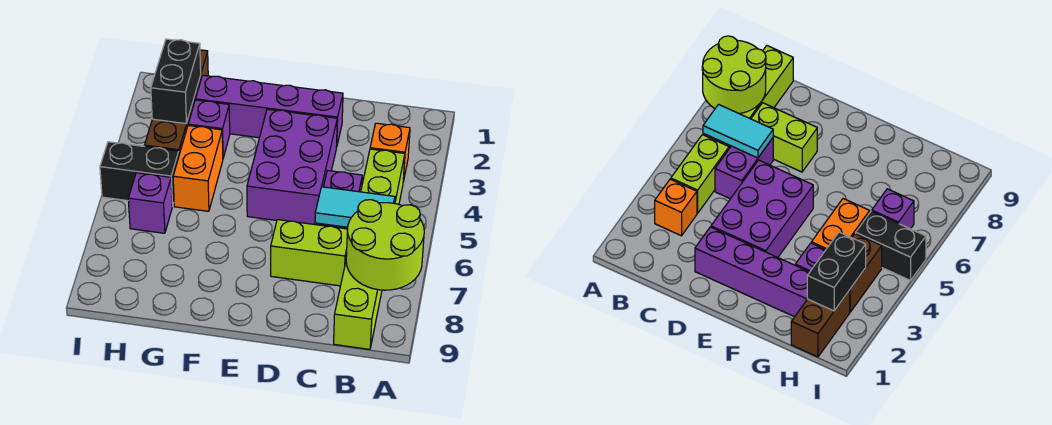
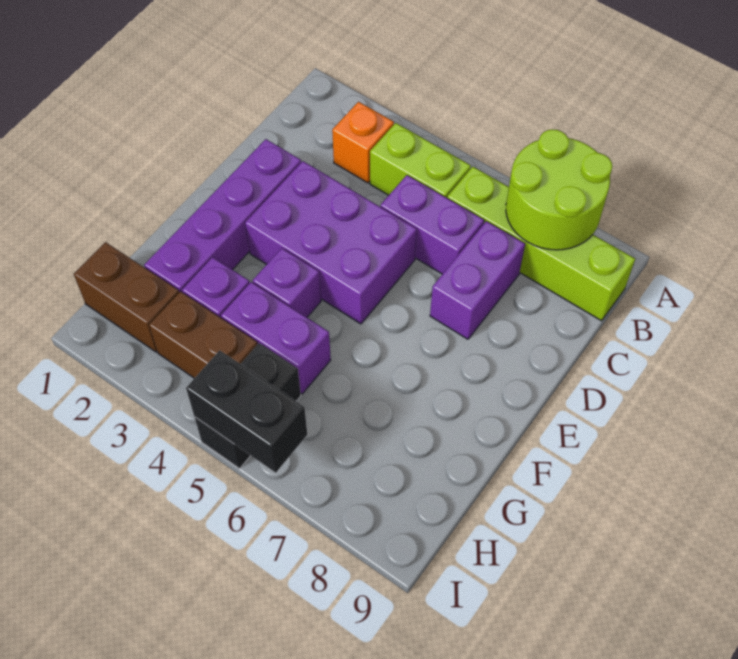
cyan tile B6:C6 level 2 -> none
lime brick C7:D7 level 1 -> purple brick C7:D7 level 1
orange brick G4:G5 level 1 -> purple brick G4:G5 level 1
black brick H2:H3 level 2 -> black brick I5:I6 level 2
purple brick H6 level 1 -> purple brick F4 level 1

